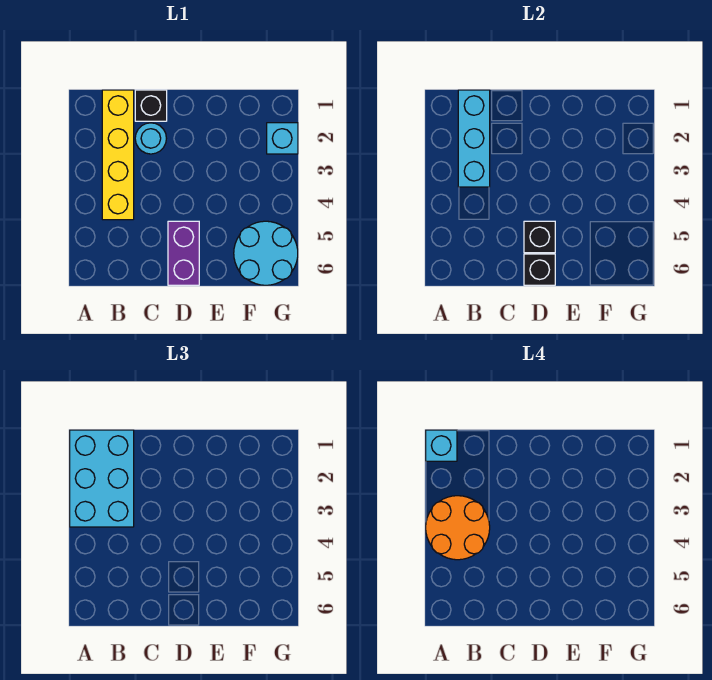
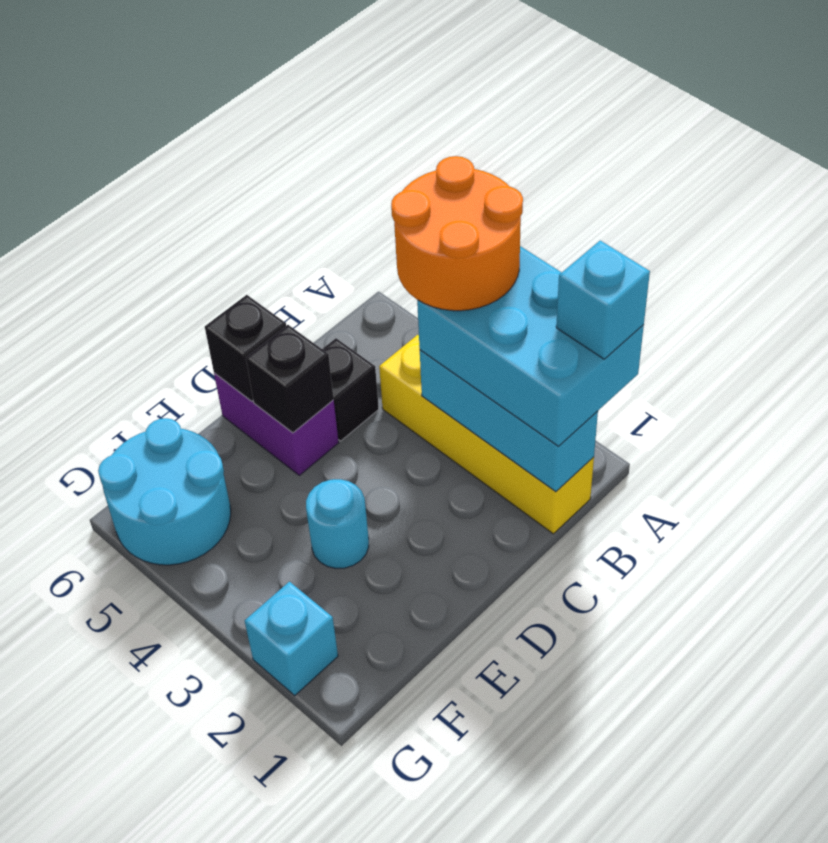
black brick C1 level 1 -> black brick C5 level 1
cyan round brick C2 level 1 -> cyan round brick E3 level 1

